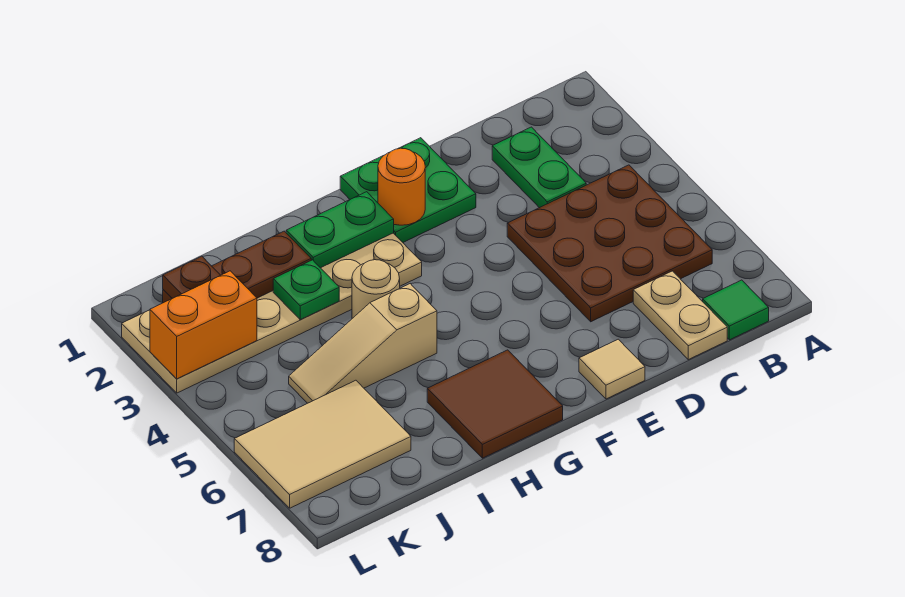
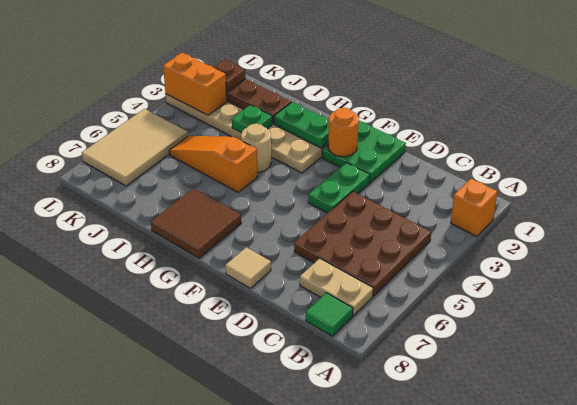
none -> orange brick A2 level 1
green plate C2:C3 level 1 -> green plate E3:E4 level 1
tan plate C7:C8 level 1 -> tan plate B7:C7 level 1
tan slope H5:J5 level 1 top H -> orange slope H5:J5 level 1 top H
tan tile J6:L7 level 1 -> tan tile K5:L7 level 1

